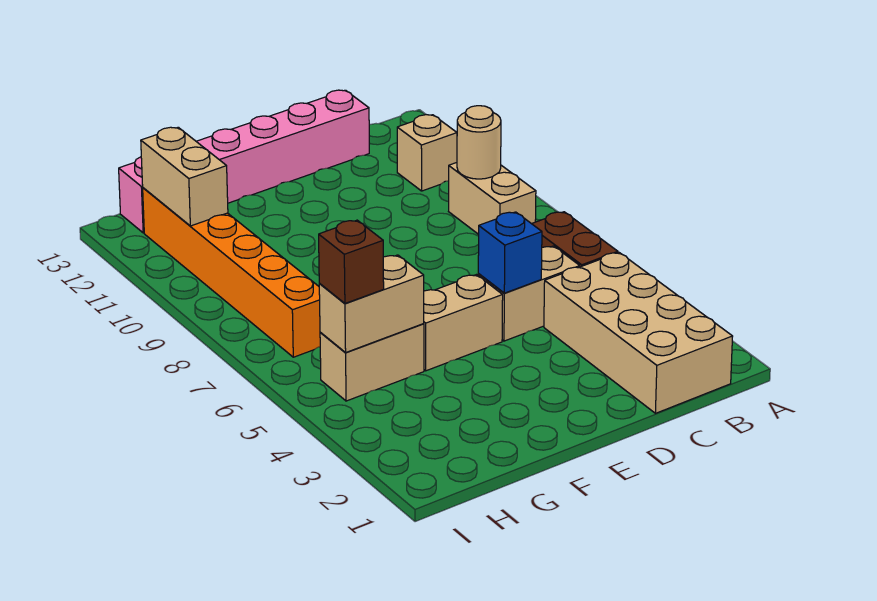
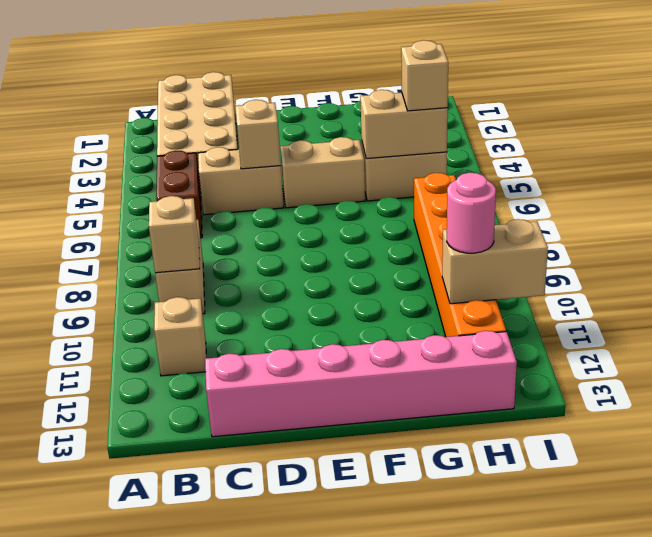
tan round brick B9 level 2 -> tan brick B9 level 2
blue brick D5 level 2 -> tan brick D5 level 2
brown brick H5 level 3 -> tan brick H5 level 3
tan brick H11:H12 level 2 -> tan brick H11:I11 level 2
none -> pink round brick H11 level 3

